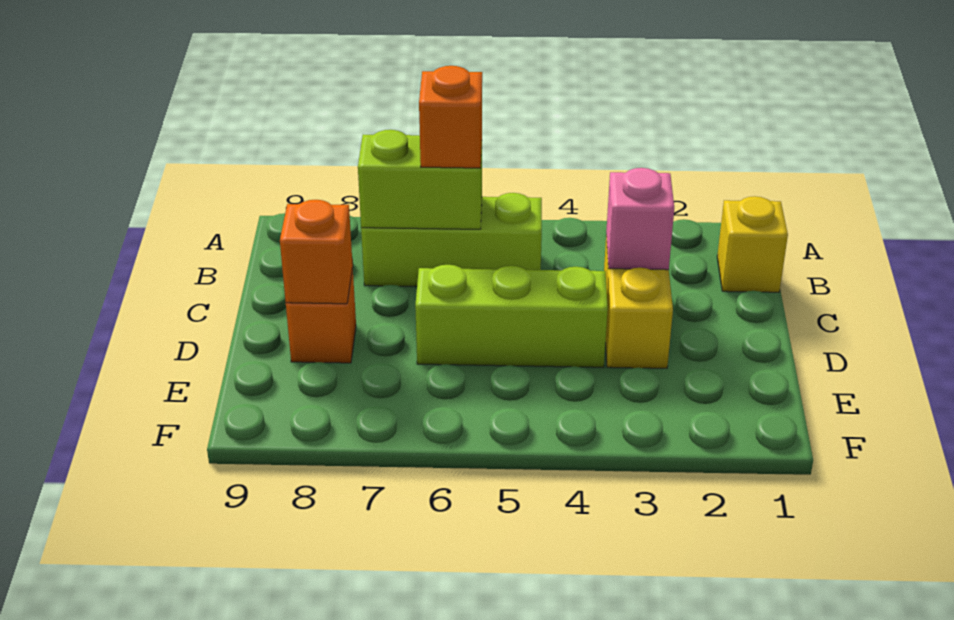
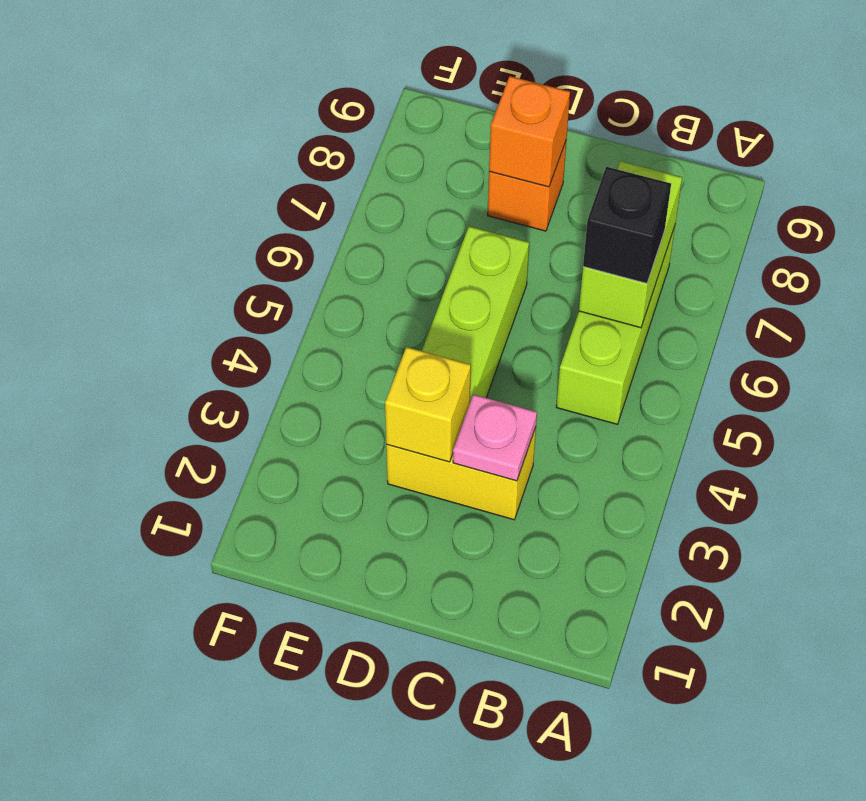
yellow brick B1 level 1 -> yellow brick D3 level 2
orange brick B6 level 3 -> black brick B6 level 3
pink brick C3 level 2 -> pink plate C3 level 2

